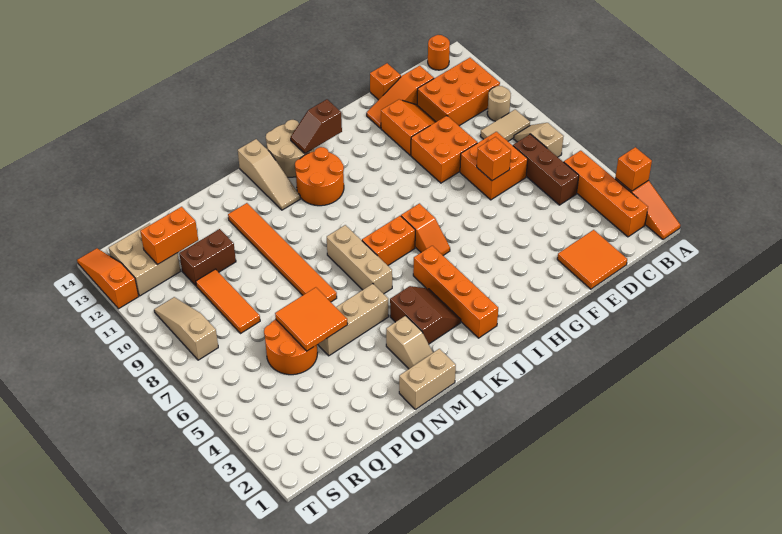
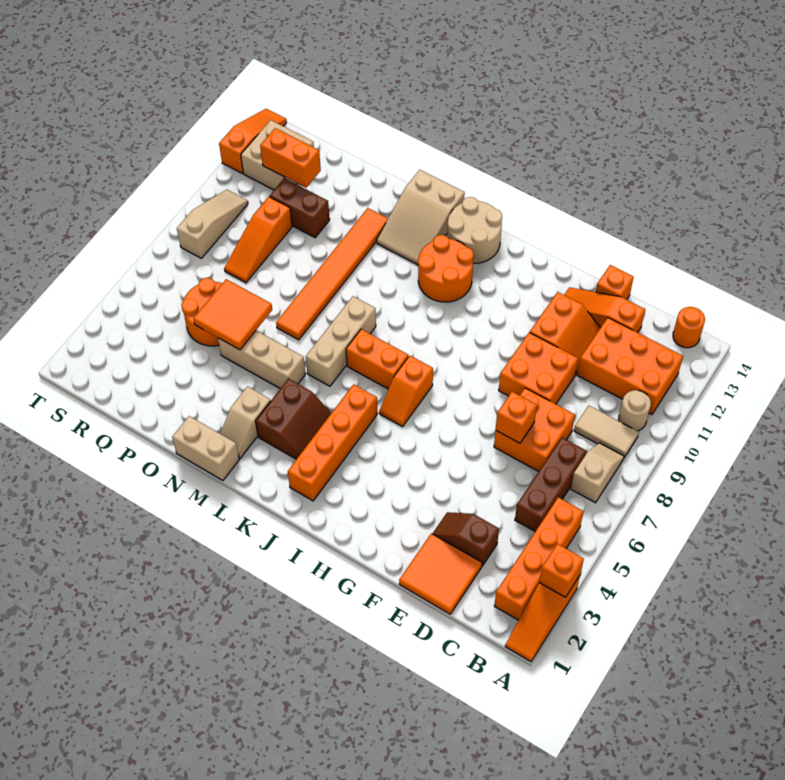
brown slope I13:J13 level 2 top I -> brown slope D3:E3 level 1 top D
tan slope L12:L14 level 1 top 14 -> tan slope L12:M14 level 1 top 14
orange tile Q8:Q10 level 1 -> orange slope Q8:Q10 level 1 top 10

